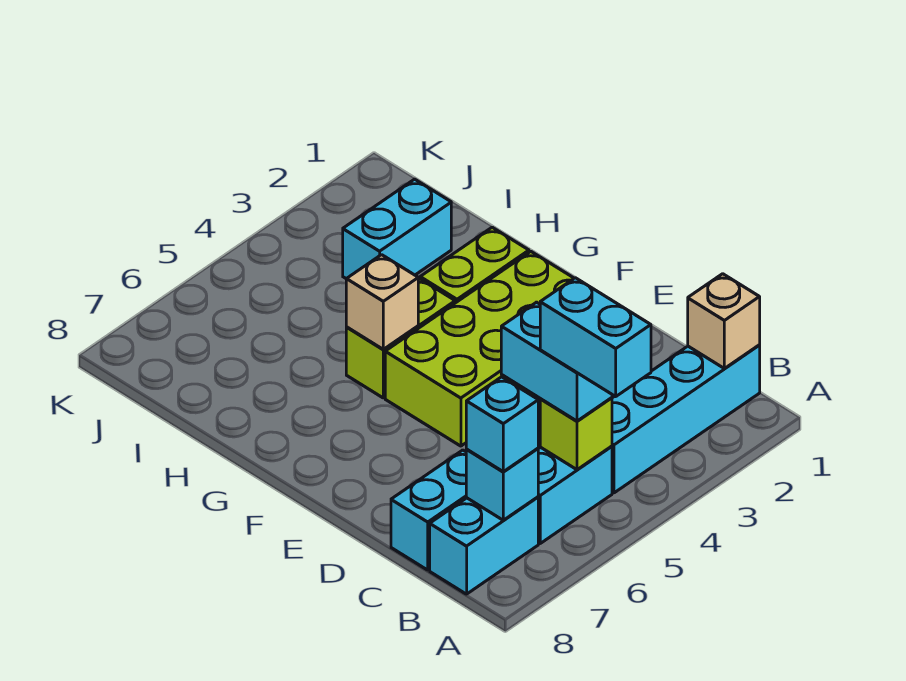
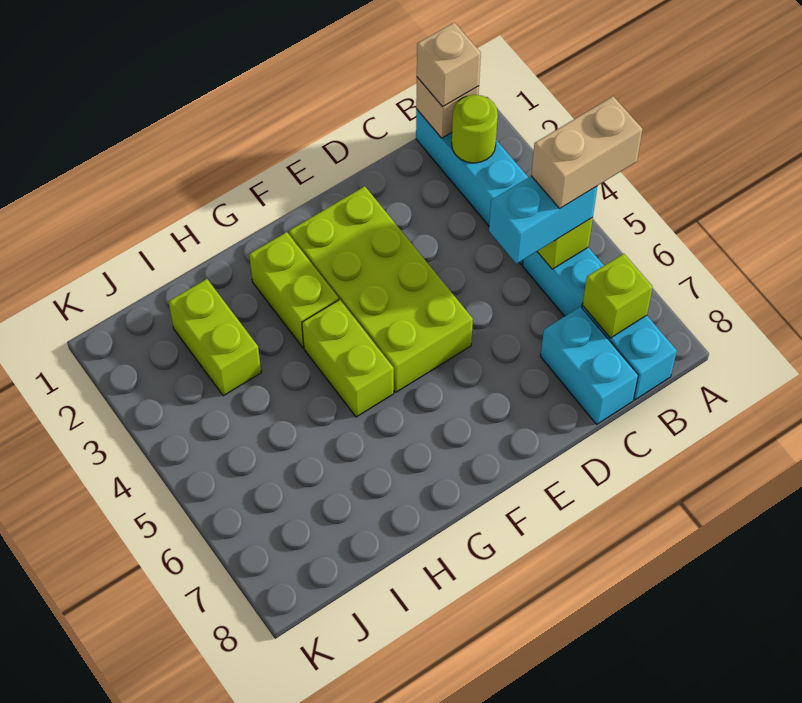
cyan brick A5:B5 level 4 -> tan brick A5:B5 level 4
none -> lime round brick B2 level 2
cyan brick B7 level 2 -> lime brick B7 level 2
cyan brick B7 level 3 -> none
tan brick G5 level 2 -> tan brick B1 level 3
cyan brick I2:I3 level 1 -> lime brick I2:I3 level 1

